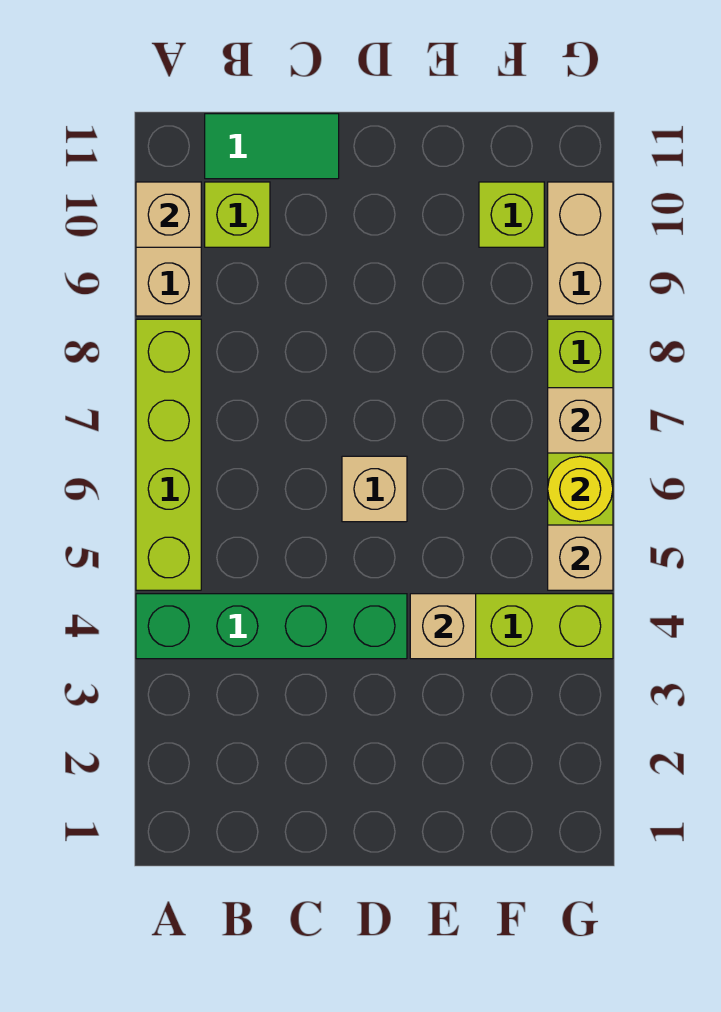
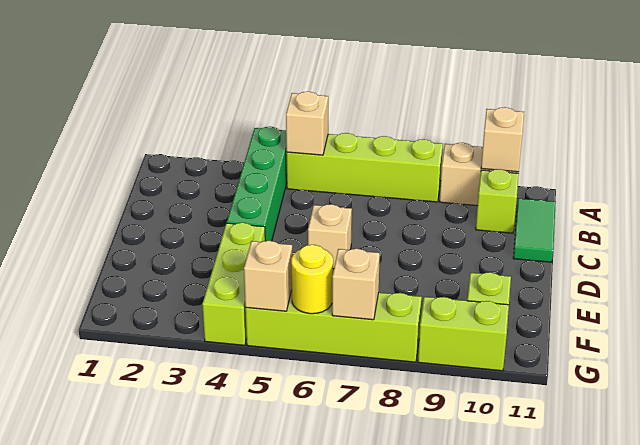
tan brick E4 level 2 -> tan brick A5 level 2
tan brick G9:G10 level 1 -> lime brick G9:G10 level 1

